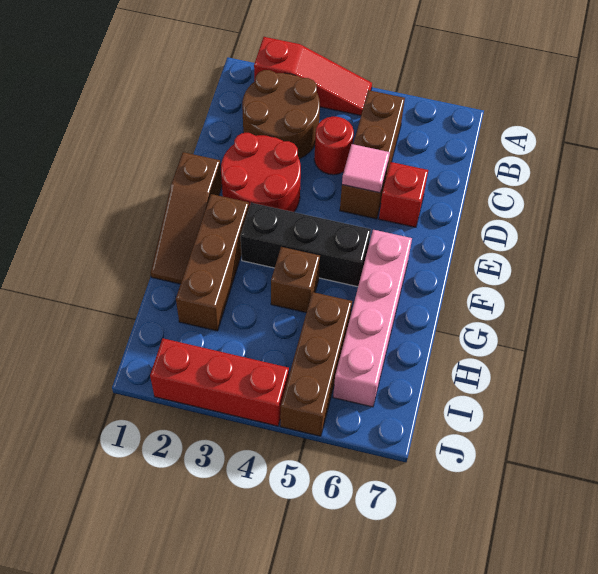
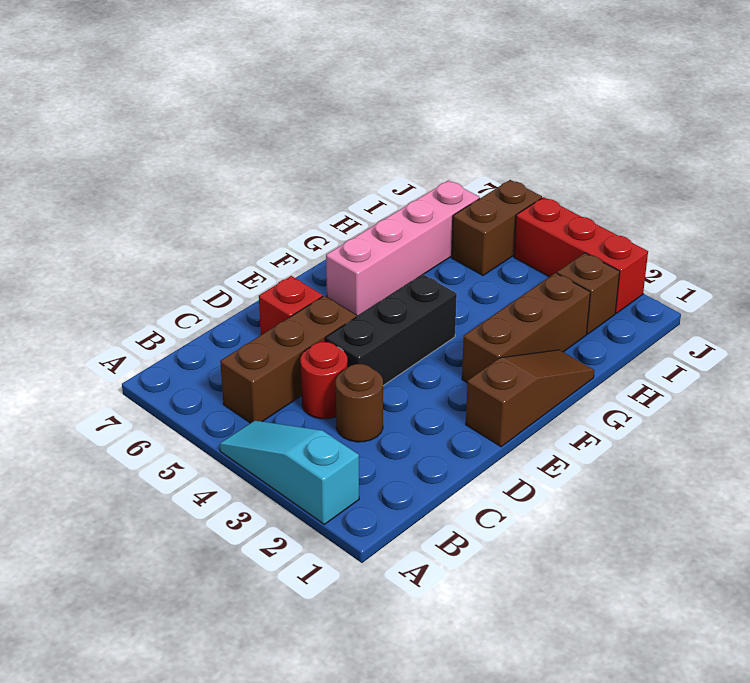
red slope A2:A4 level 1 top 2 -> cyan slope A2:A4 level 1 top 2
brown round brick B2:C3 level 1 -> brown round brick C3 level 1
red round brick D2:E3 level 1 -> none
pink tile D5 level 2 -> none
black brick F3:F5 level 1 -> black brick D4:F4 level 1
brown brick G4 level 1 -> brown brick I2 level 1
brown brick H5:J5 level 1 -> brown brick I5:J5 level 1

